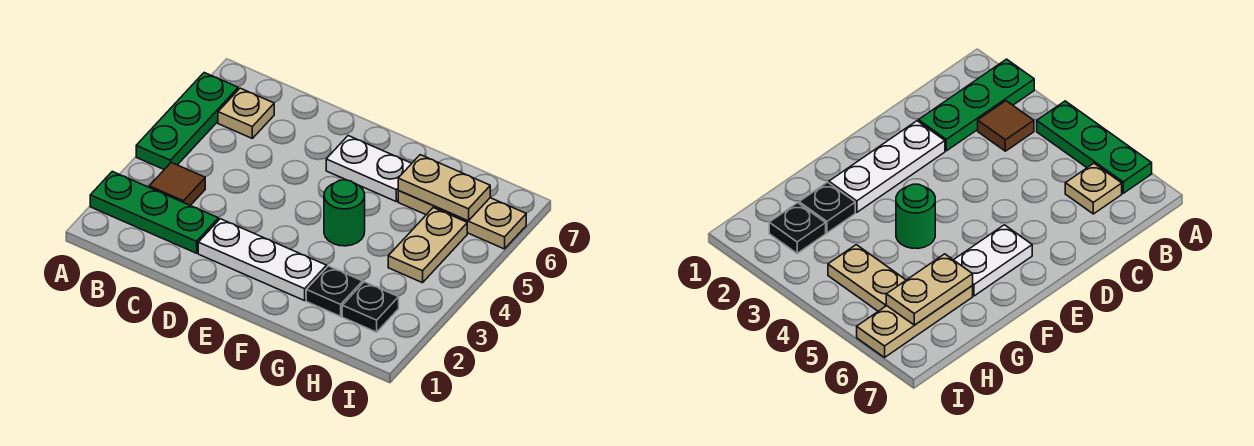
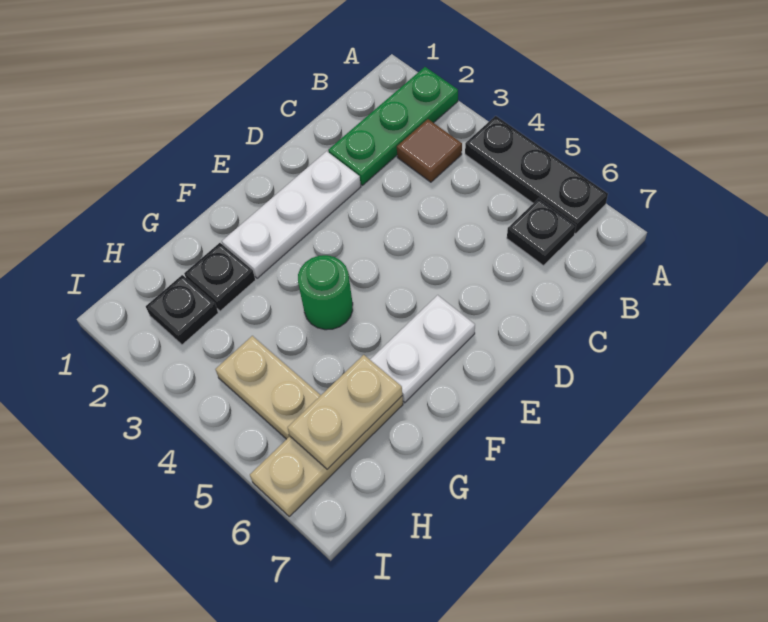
green plate A4:A6 level 1 -> black plate A4:A6 level 1
tan plate B6 level 1 -> black plate B6 level 1

